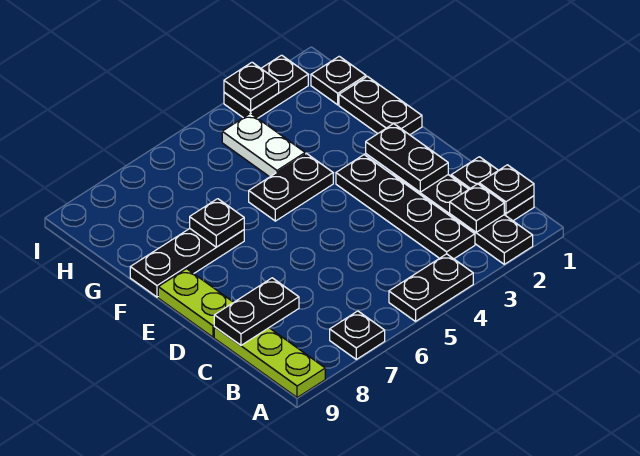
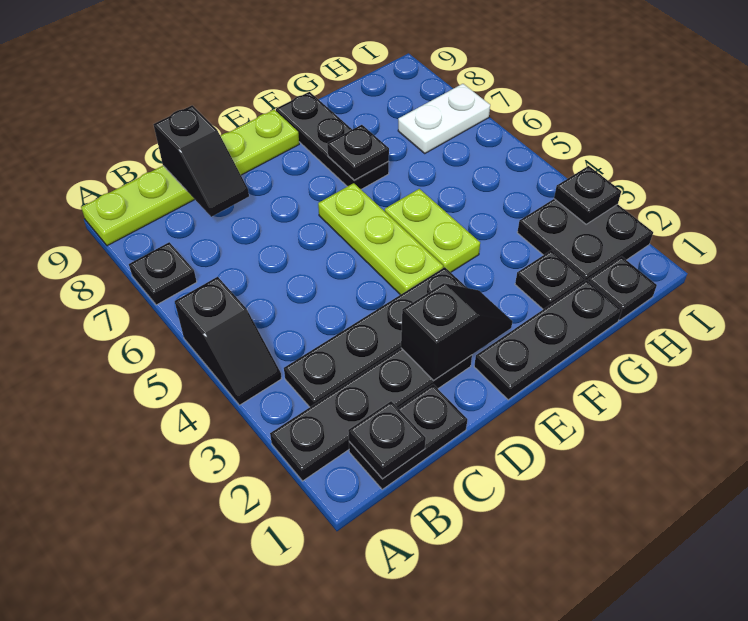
black plate A4:A5 level 1 -> black slope A4:A5 level 1 top 5
black plate B2 level 2 -> black plate G2 level 1
black plate C8:C9 level 2 -> black slope C8:C9 level 2 top 9
black plate D2:E2 level 2 -> black slope D2:E2 level 2 top D
none -> lime plate E4:E6 level 1
black plate F1:G1 level 1 -> black plate E1:G1 level 1
black plate F4:F5 level 1 -> lime plate F4:F5 level 1
white plate G4:H4 level 1 -> white plate H7:I7 level 1
black plate I2:I3 level 1 -> black plate H2:I3 level 1

